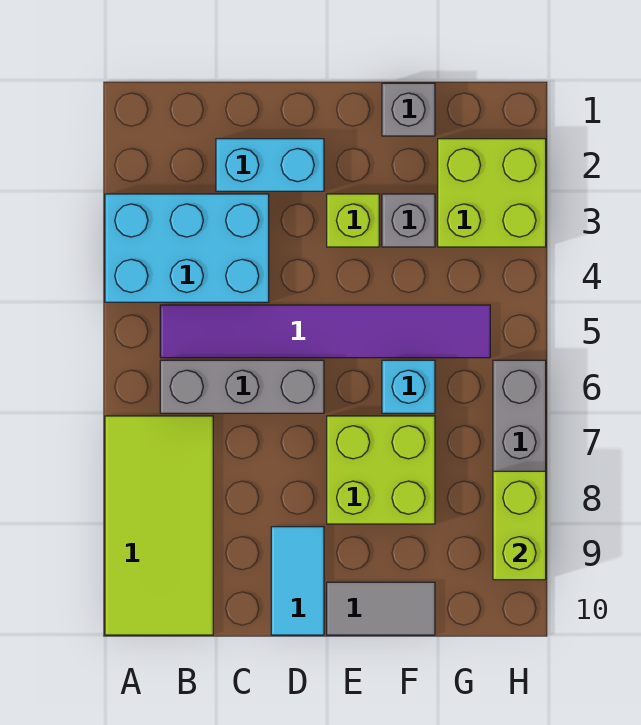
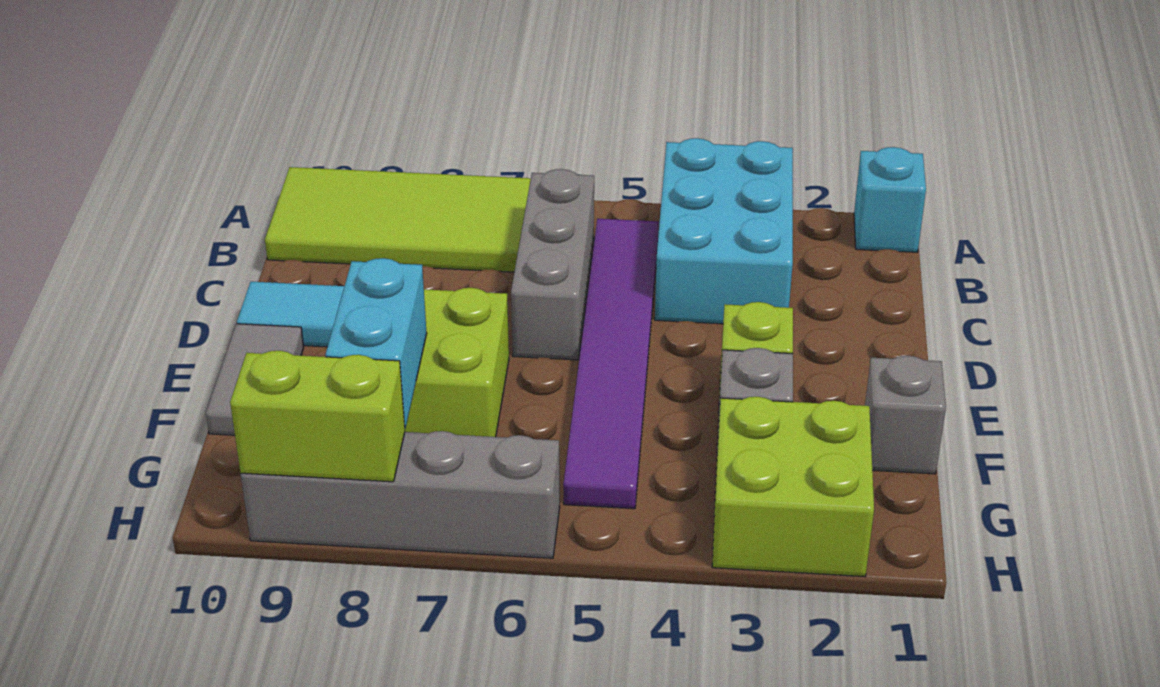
cyan brick C2:D2 level 1 -> cyan brick F8:G8 level 2
cyan brick F6 level 1 -> cyan brick A1 level 1

